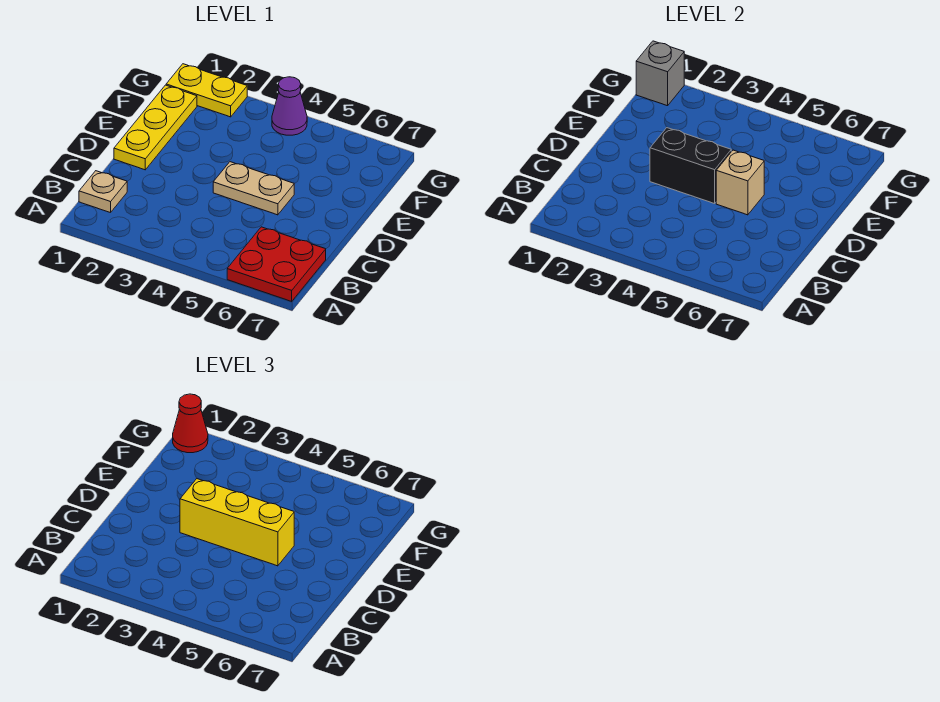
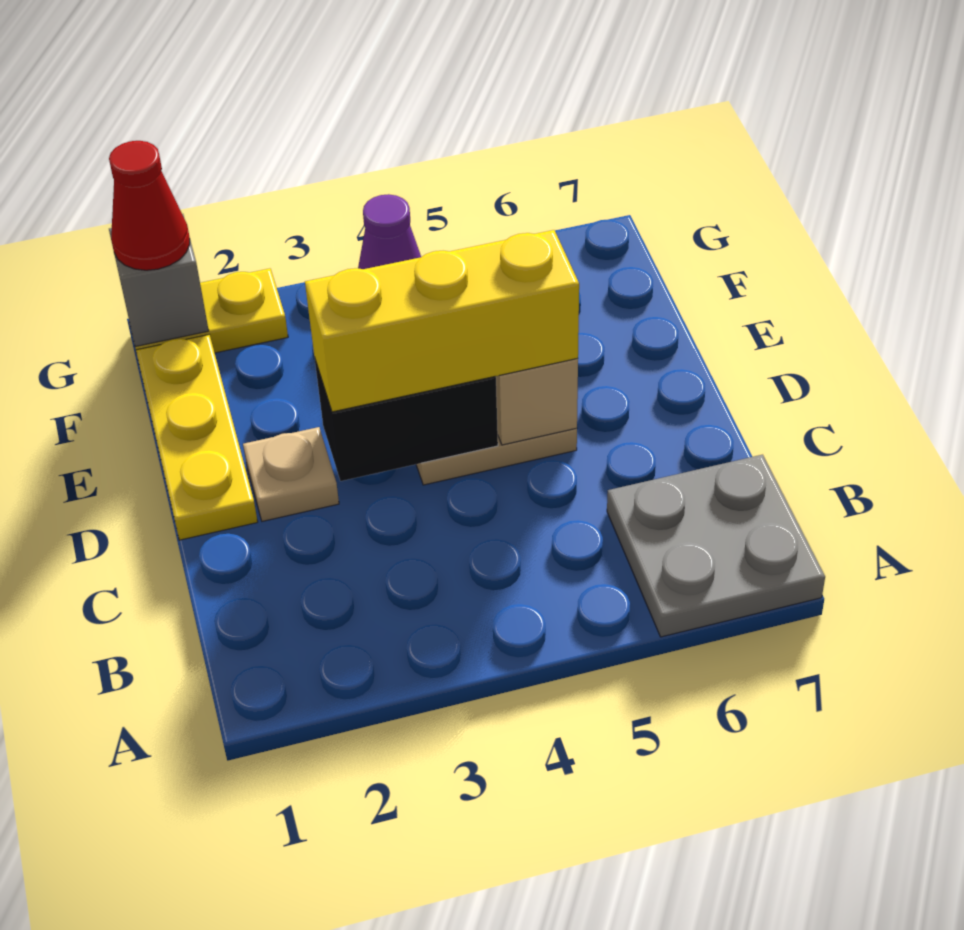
red plate A6:B7 level 1 -> grey plate A6:B7 level 1
tan plate B1 level 1 -> tan plate D2 level 1

